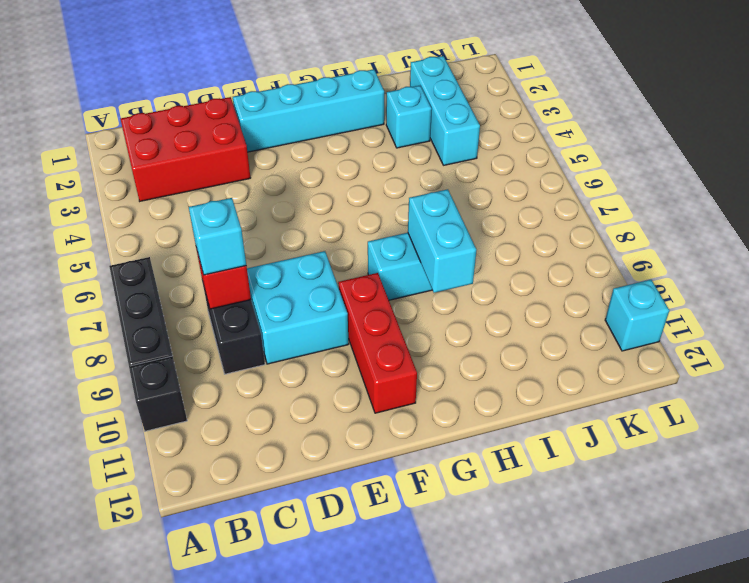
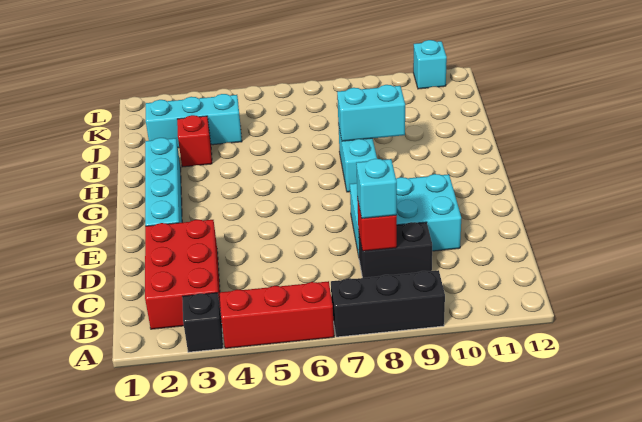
black brick A10 level 1 -> black brick A3 level 1
cyan brick D8:E9 level 1 -> cyan brick D8:E10 level 1
red brick F9:F11 level 1 -> red brick A4:A6 level 1
cyan brick I3 level 1 -> red brick I3 level 1

